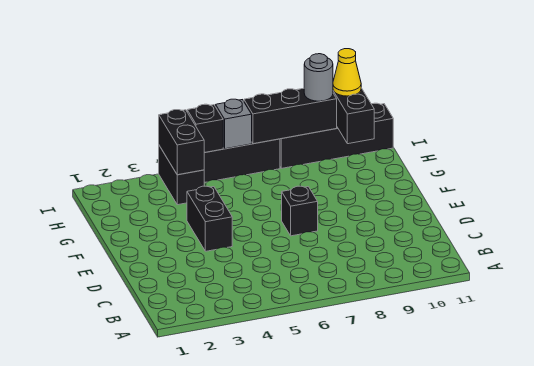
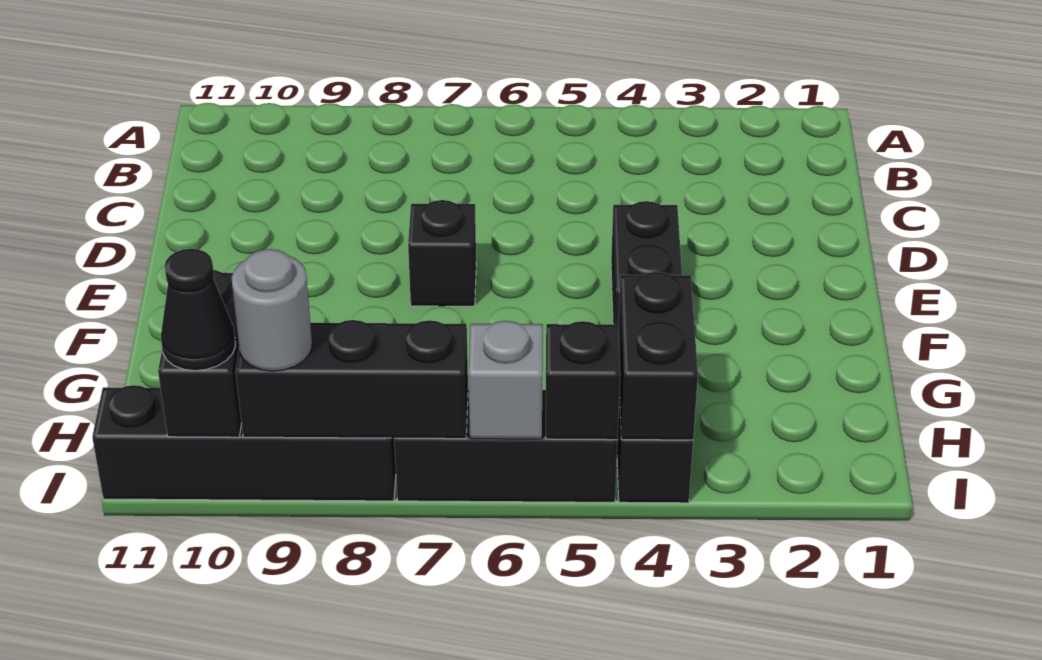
yellow cone I10 level 3 -> black cone I10 level 3

